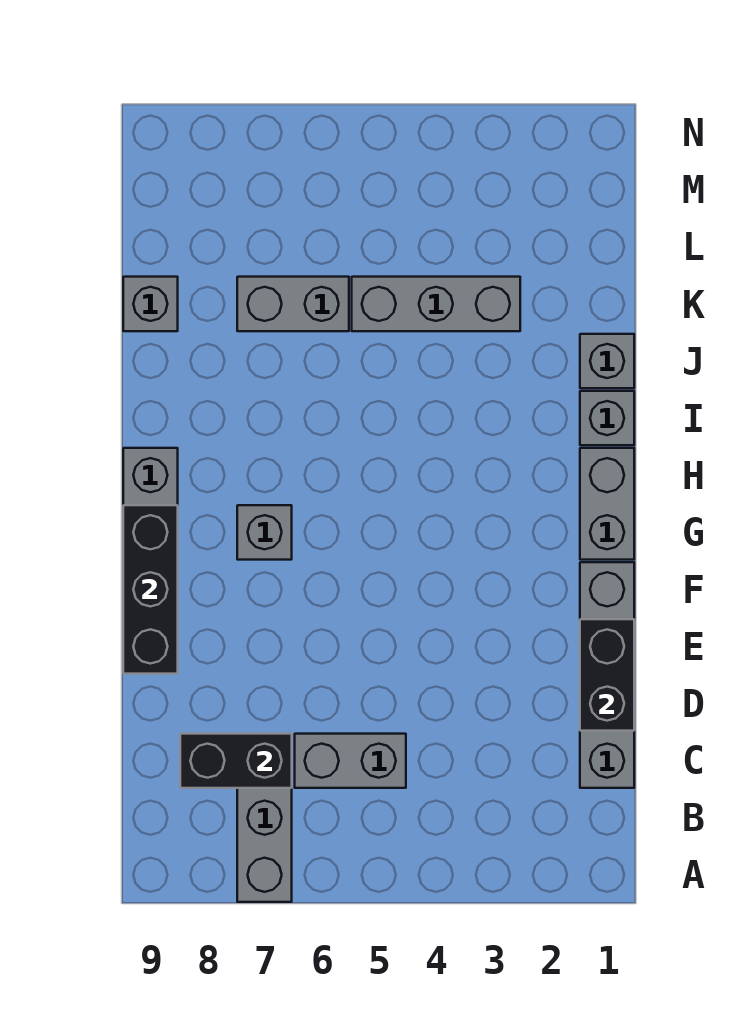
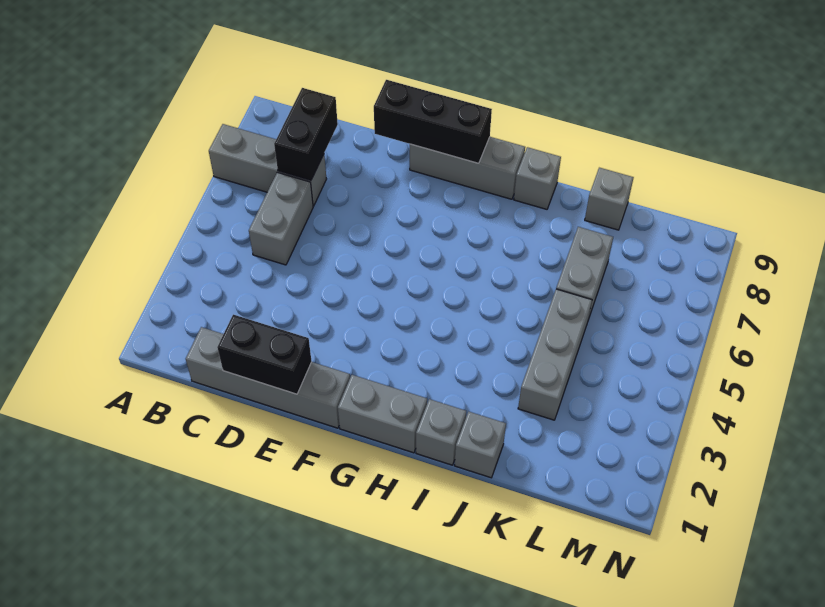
grey brick G7 level 1 -> grey brick I9 level 1

